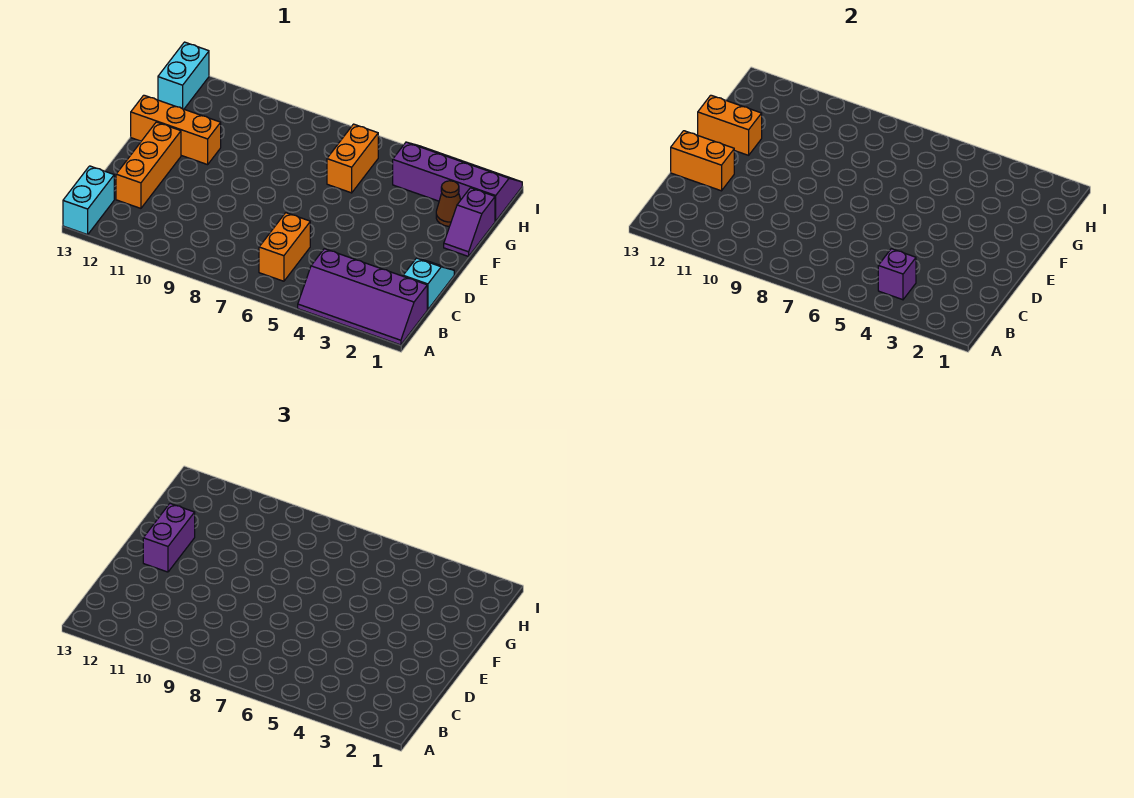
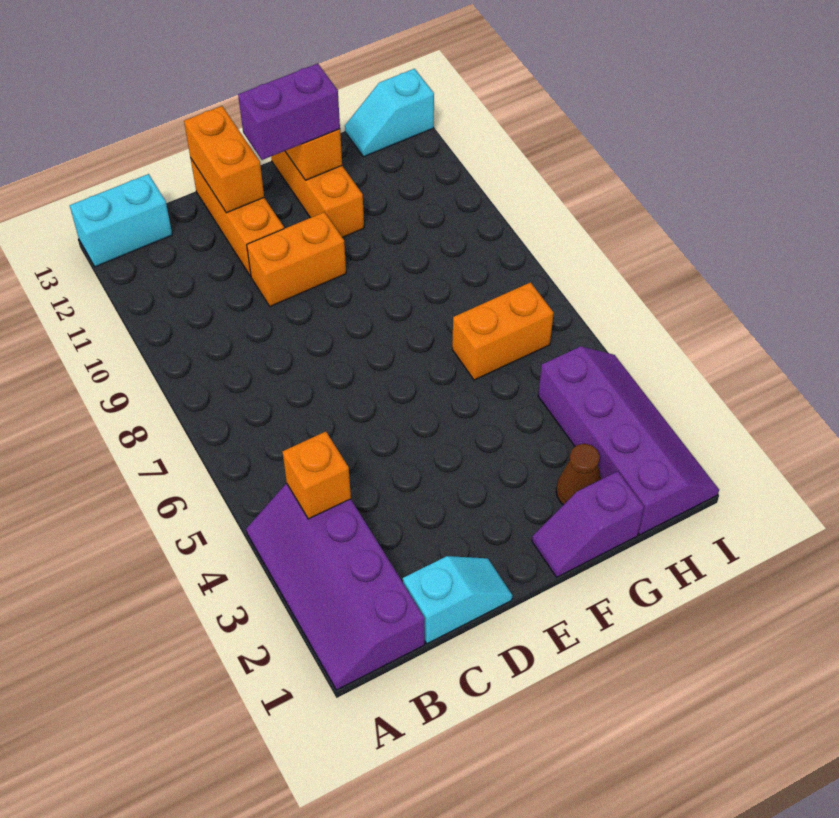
purple brick B4 level 2 -> orange brick B4 level 2
orange brick B6:C6 level 1 -> orange brick D10:E10 level 1
orange brick C12:E12 level 1 -> orange brick D11:D13 level 1
cyan brick H13:I13 level 1 -> cyan slope H13:I13 level 1 top I

